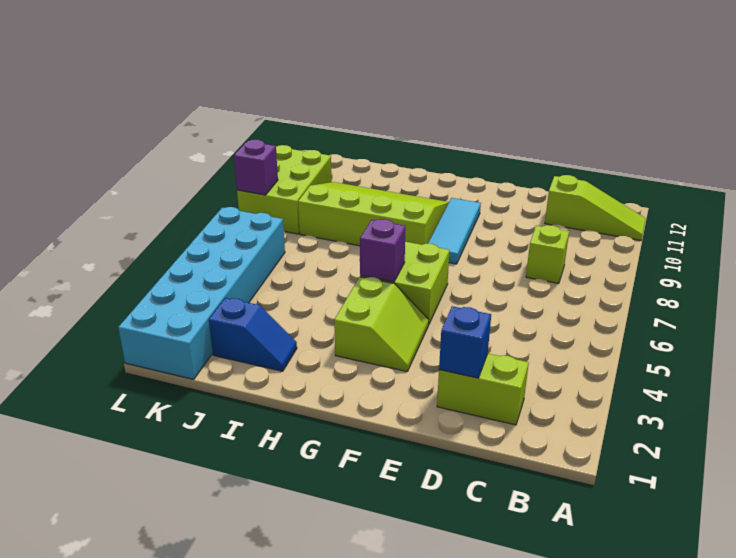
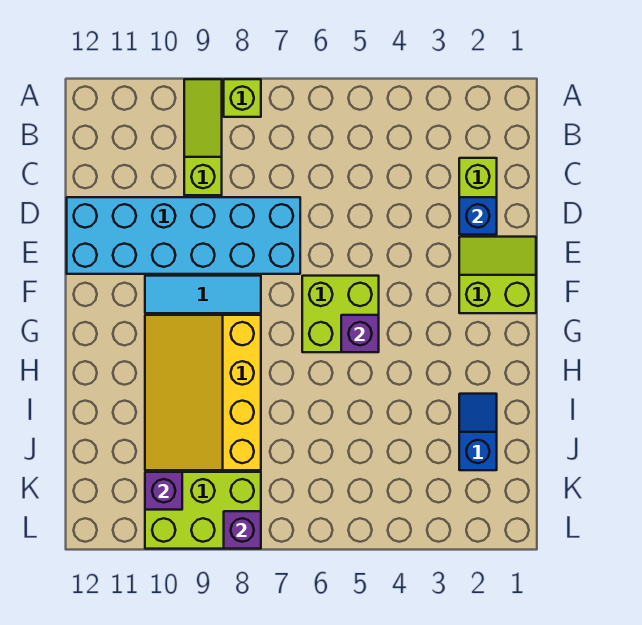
lime slope A11:C11 level 1 top C -> lime slope A9:C9 level 1 top C
lime brick C8 level 1 -> lime brick A8 level 1
lime slope F3:G4 level 1 top G -> lime slope E1:F2 level 1 top F
lime slope G8:J10 level 1 top 8 -> yellow slope G8:J10 level 1 top 8
cyan brick K1:L6 level 1 -> cyan brick D7:E12 level 1
none -> purple brick K10 level 2

